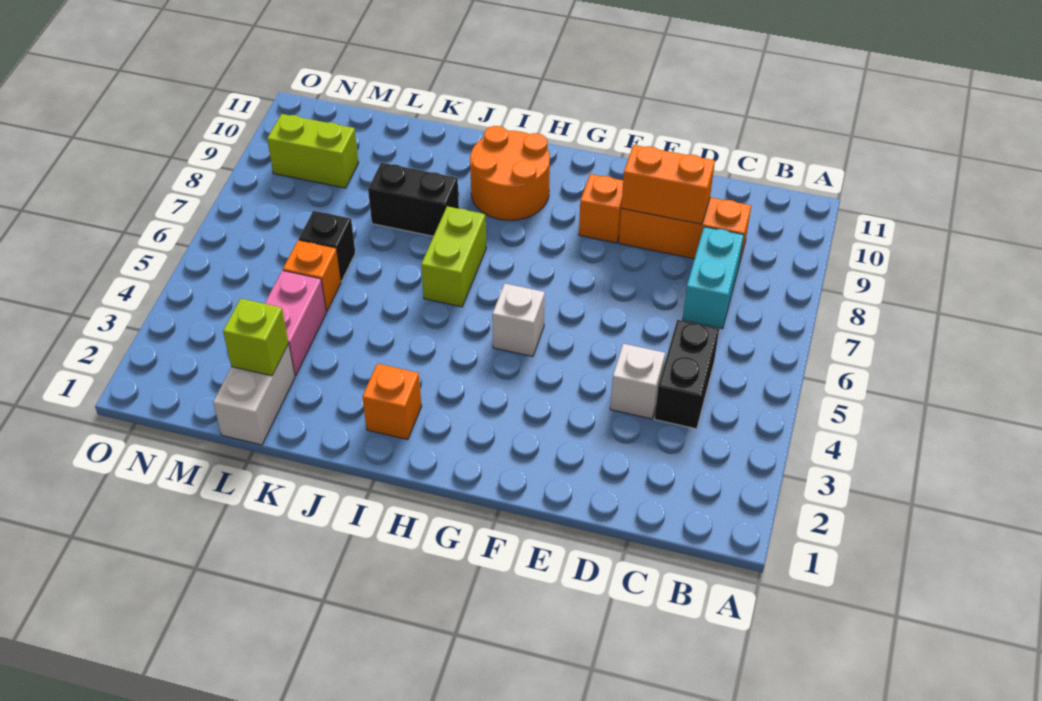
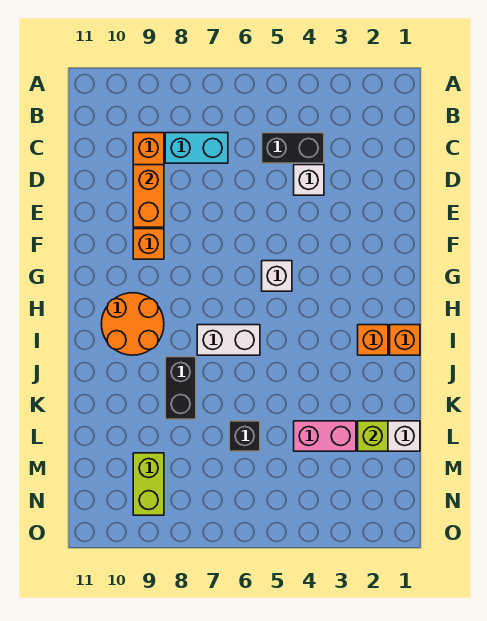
lime brick I6:I7 level 1 -> white brick I6:I7 level 1
orange brick L5 level 1 -> orange brick I1 level 1

